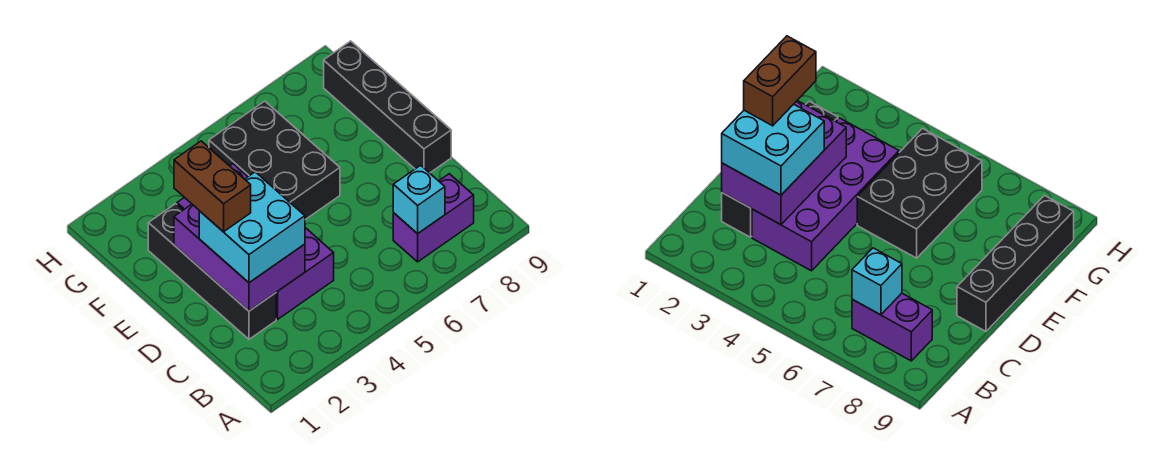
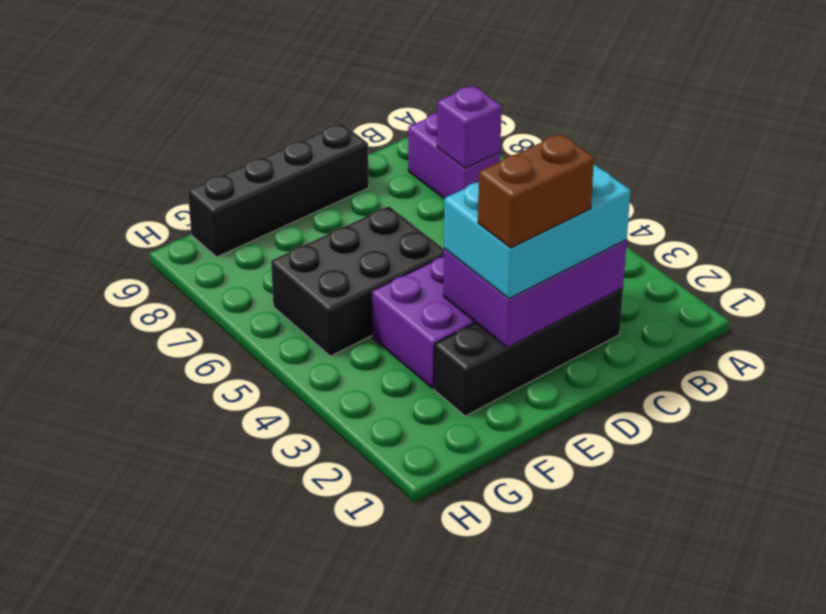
cyan brick B7 level 2 -> purple brick B7 level 2
cyan brick C2:D3 level 3 -> cyan brick C2:E3 level 3

